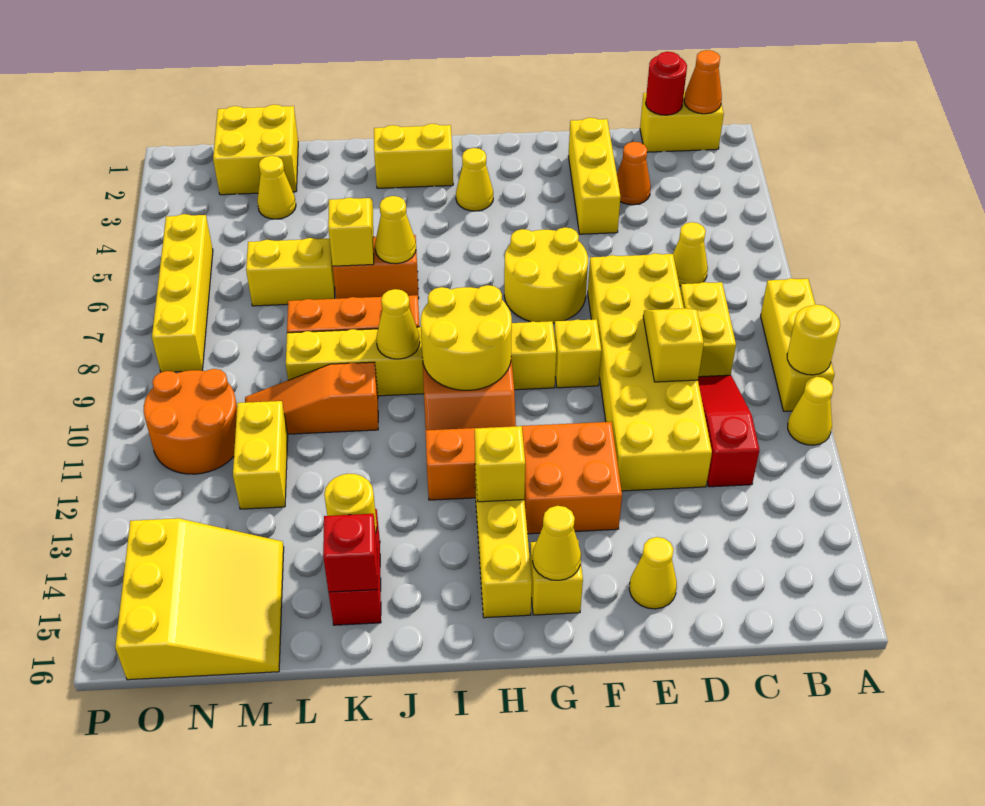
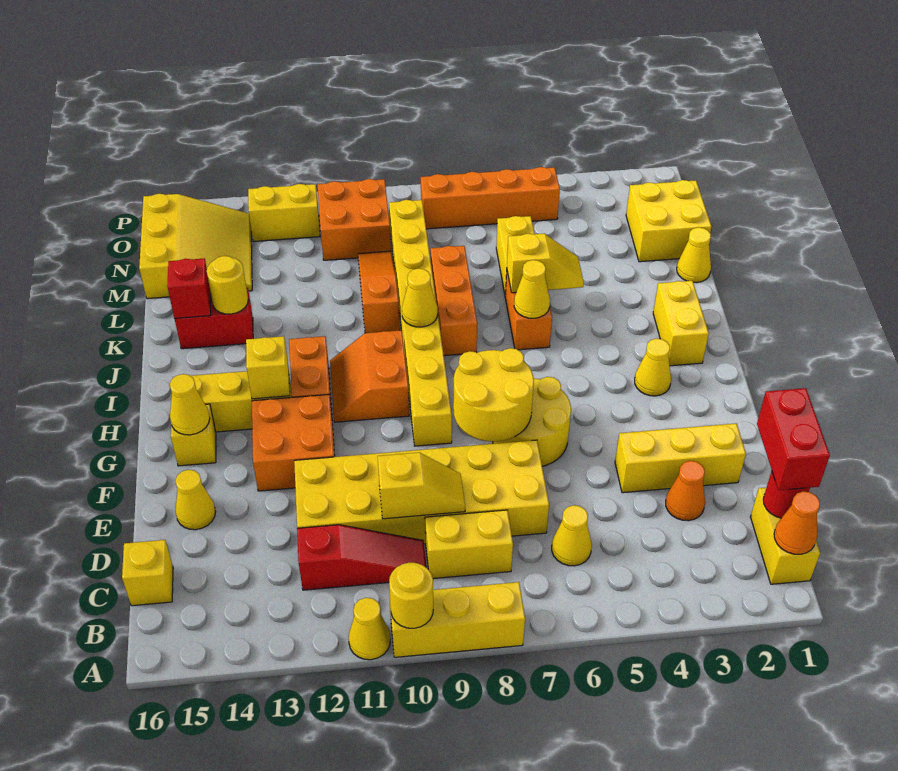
none -> red brick C1:D1 level 3
yellow brick F9 level 1 -> yellow brick C16 level 1
yellow brick G9:L9 level 1 -> yellow brick G9:N9 level 1
yellow round brick H9:I10 level 2 -> yellow round brick F7:G8 level 2
yellow cone M3 level 1 -> yellow cone L1 level 1
yellow brick M11:M12 level 1 -> yellow brick O12:O13 level 1
yellow slope M14:O16 level 1 top O -> yellow slope M14:O16 level 1 top 16
orange round brick N10:O11 level 1 -> orange brick N10:O11 level 1
yellow brick O5:O8 level 1 -> orange brick O5:O8 level 1

